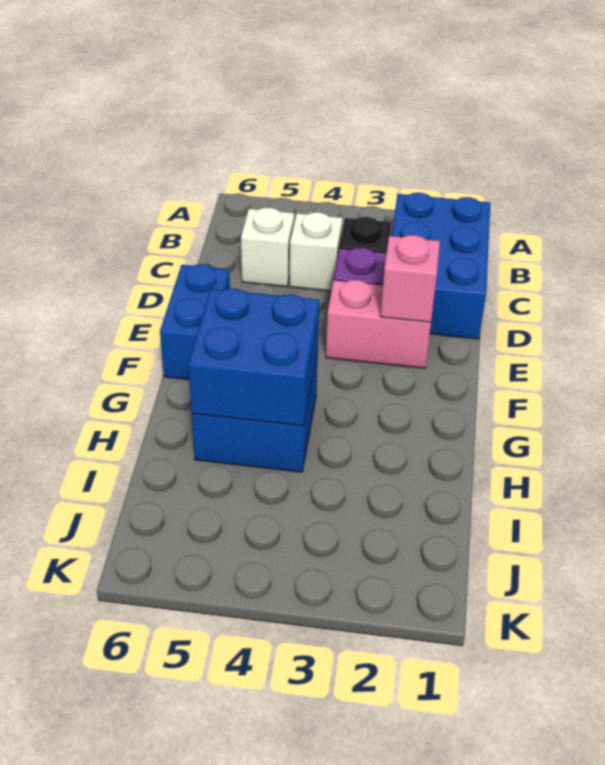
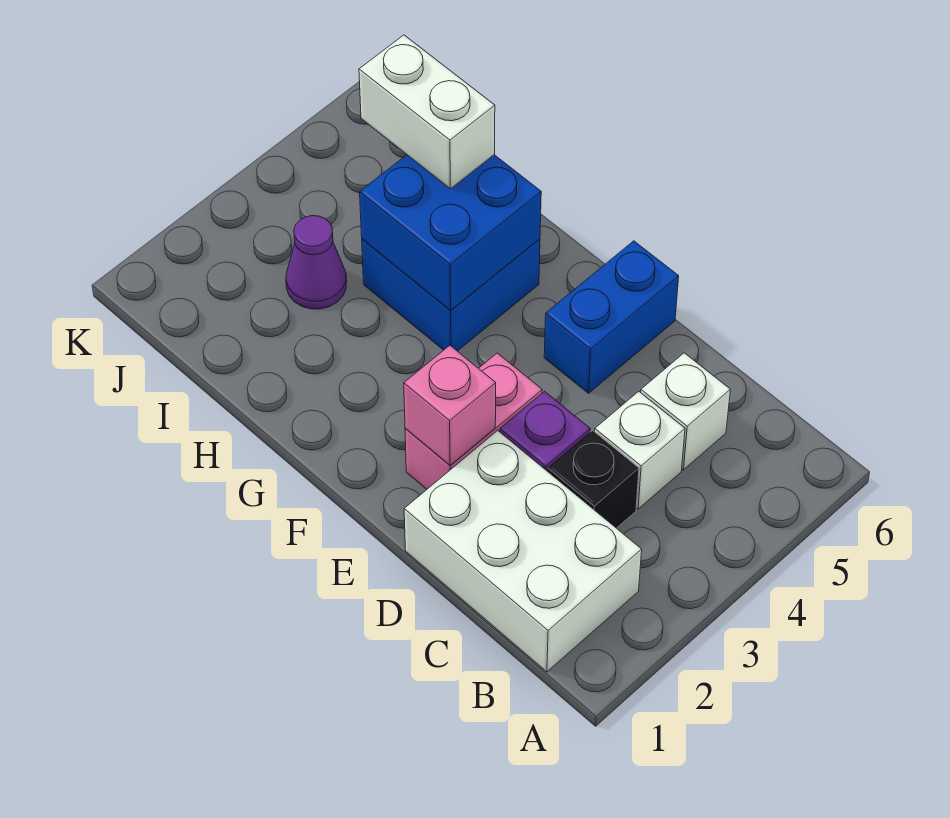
blue brick B1:D2 level 1 -> white brick B1:D2 level 1
blue brick E6:F6 level 1 -> blue brick E5:E6 level 1
none -> white brick H5:I5 level 3
none -> purple cone I3 level 1

